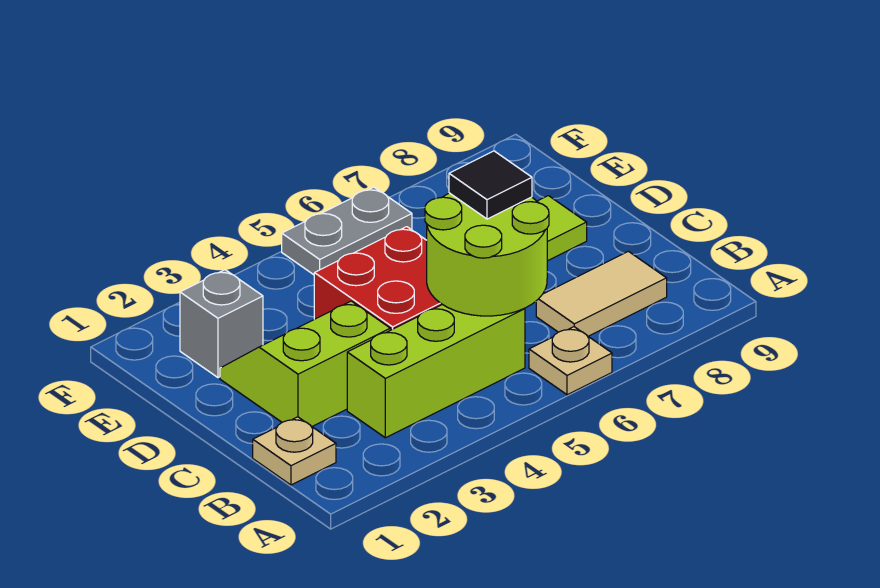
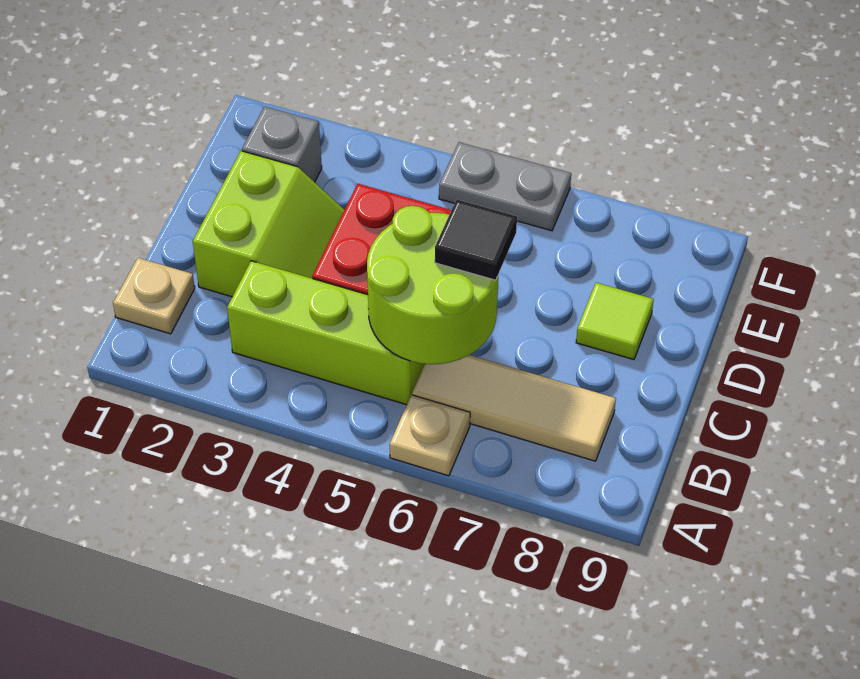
tan tile B7:B8 level 1 -> tan tile B6:B8 level 1
lime slope C2:D3 level 1 top C -> lime slope C2:D3 level 1 top 2

